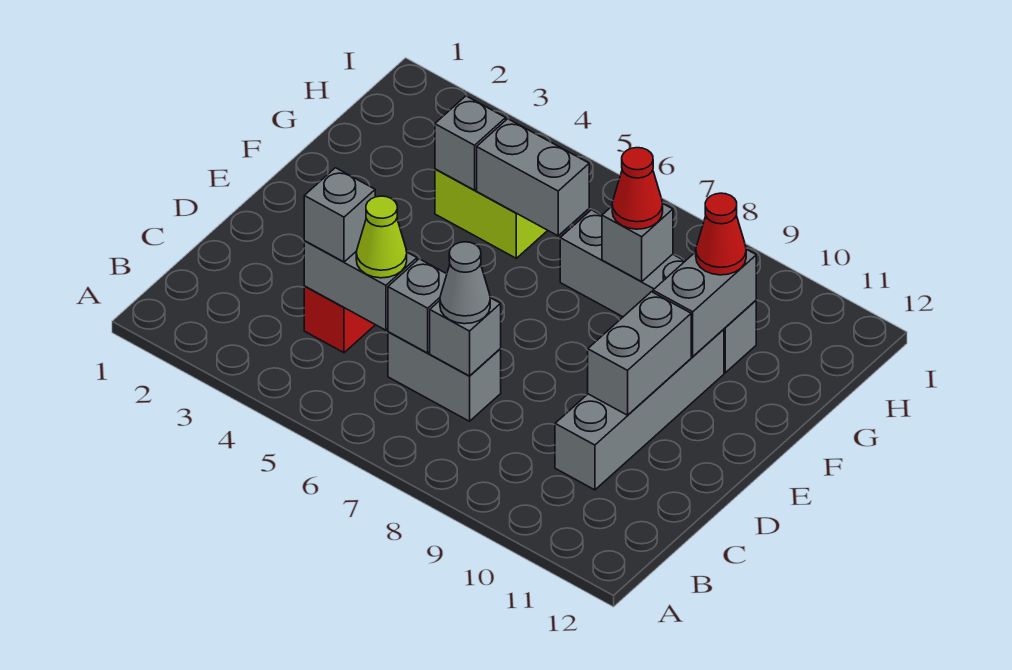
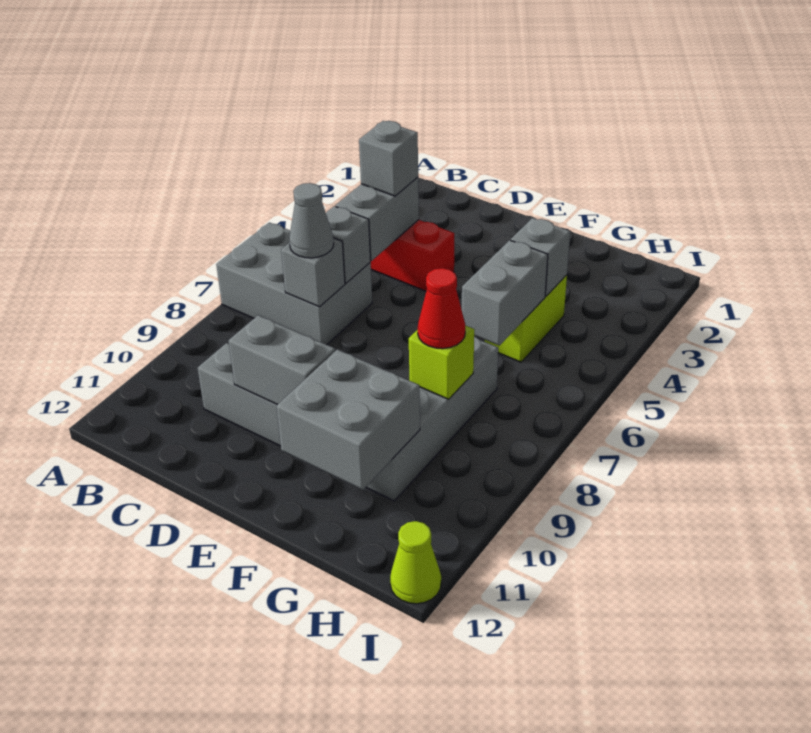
lime cone C5 level 3 -> lime cone I12 level 1
grey brick C6:C7 level 1 -> grey brick A6:C7 level 1
grey brick F10:G10 level 2 -> grey brick F10:G11 level 2
grey brick G8 level 2 -> lime brick G8 level 2
red cone G10 level 3 -> none

